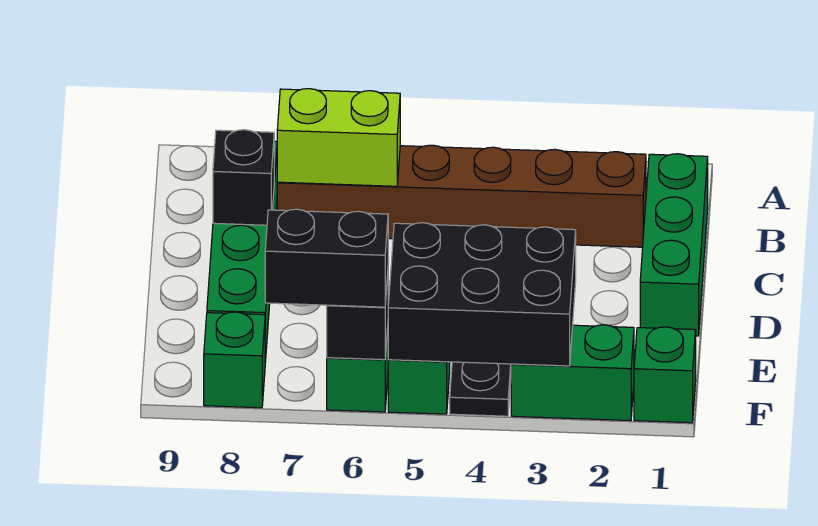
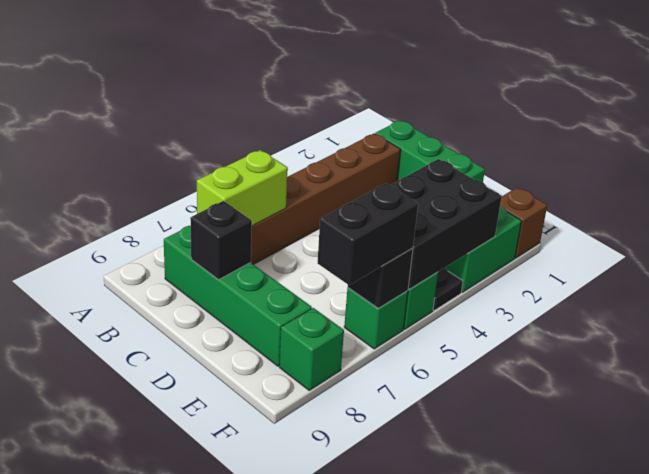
green brick F1 level 1 -> brown brick F1 level 1

